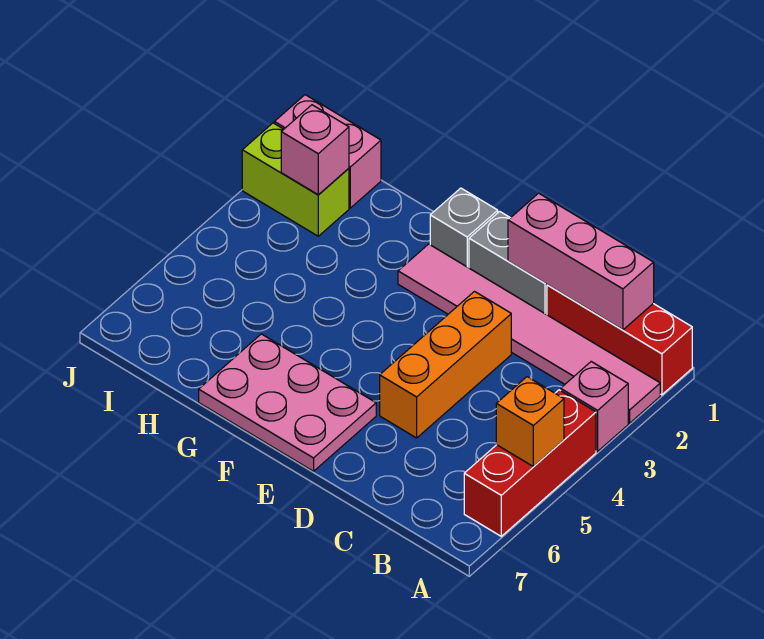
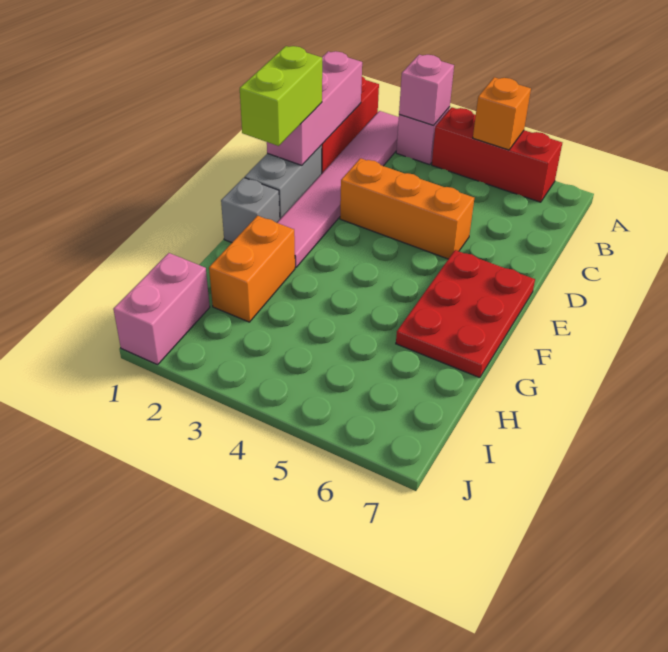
pink plate E6:G7 level 1 -> red plate E6:G7 level 1
none -> orange brick G2:H2 level 1
lime brick I2:J2 level 1 -> lime brick D1:E1 level 3
pink brick I2 level 2 -> pink brick A3 level 2

